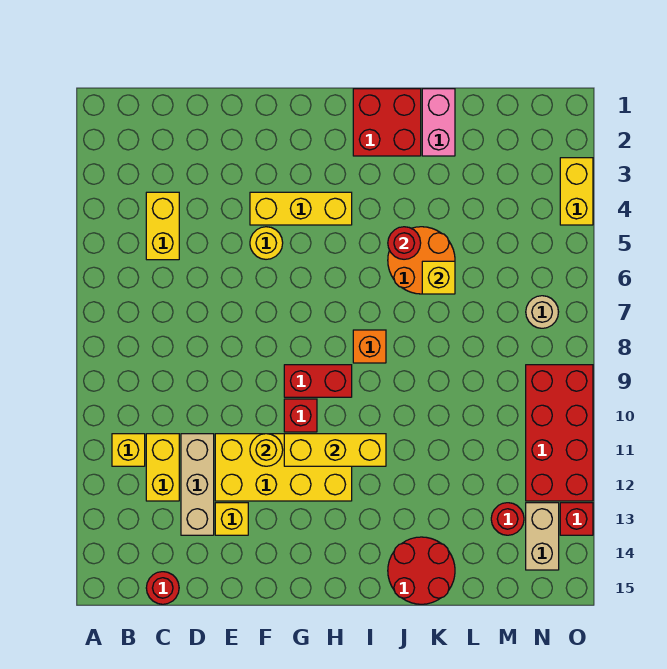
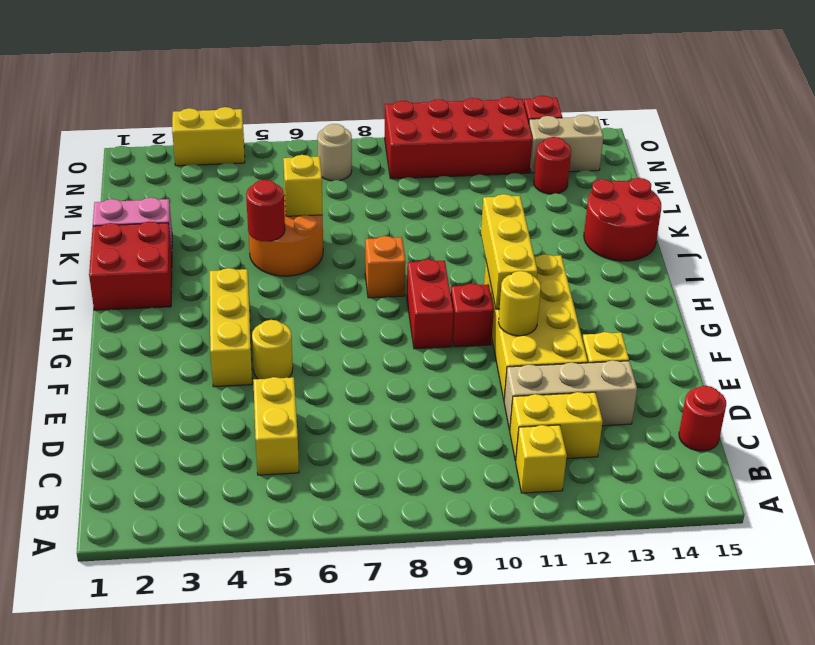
yellow brick C4:C5 level 1 -> yellow brick C5:D5 level 1

